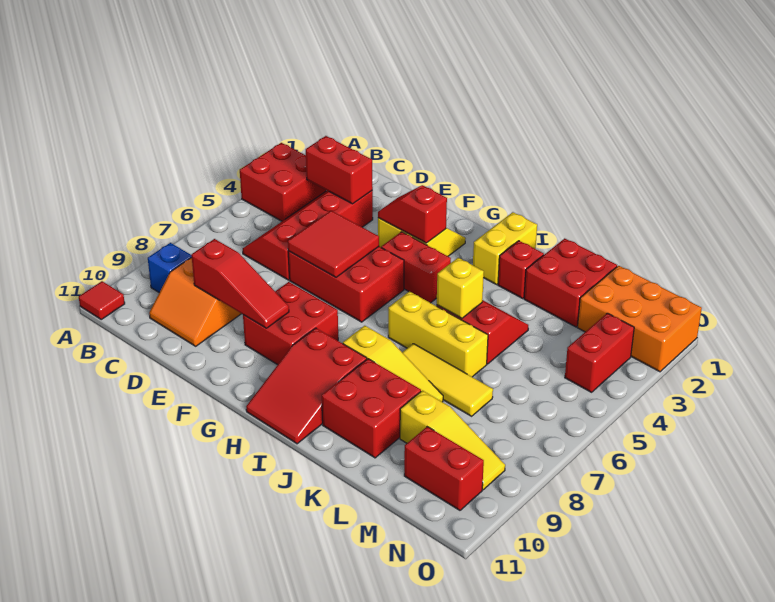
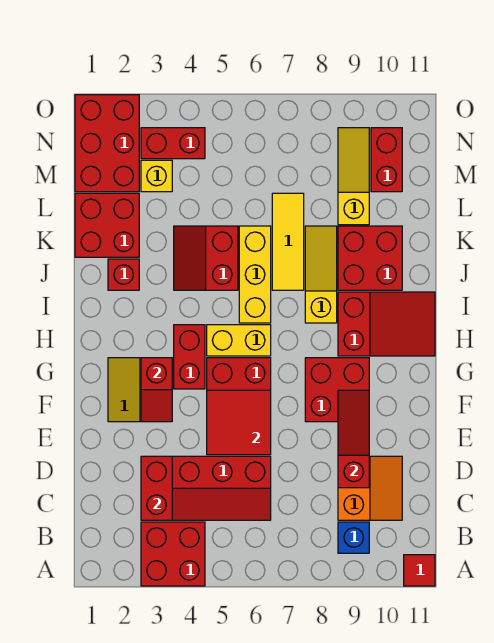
yellow brick I1:I2 level 1 -> yellow brick H5:H6 level 1
yellow brick J5 level 2 -> yellow brick M3 level 1
orange brick M1:O2 level 1 -> red brick M1:O2 level 1

